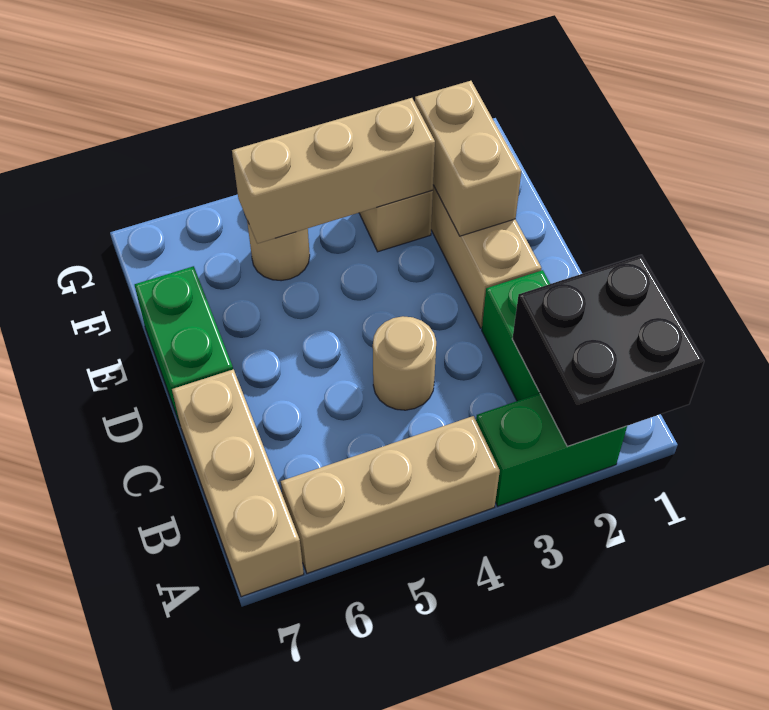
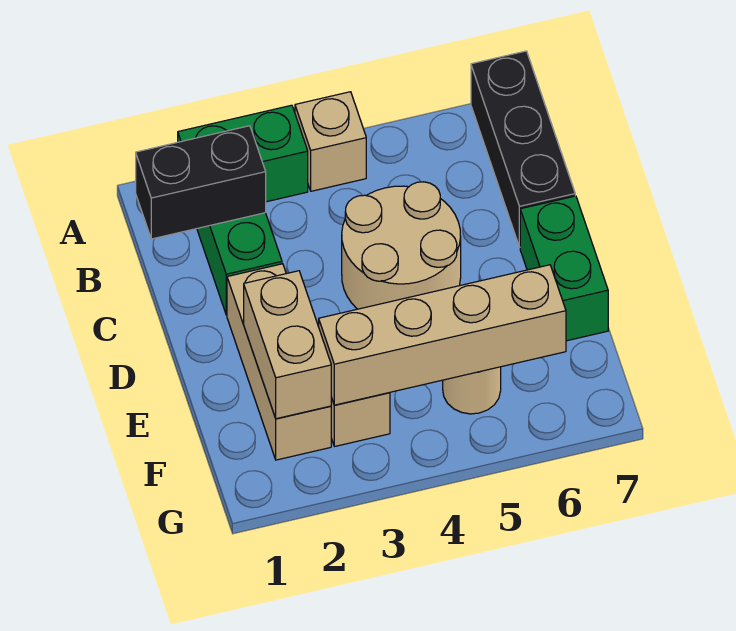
black brick A1:B2 level 2 -> black brick B1:B2 level 2
tan brick A4:A6 level 1 -> tan brick A4 level 1
tan brick A7:C7 level 1 -> black brick A7:C7 level 1
tan round brick C4 level 1 -> tan round brick C4:D5 level 1
tan brick F3:F5 level 2 -> tan brick F3:F6 level 2

